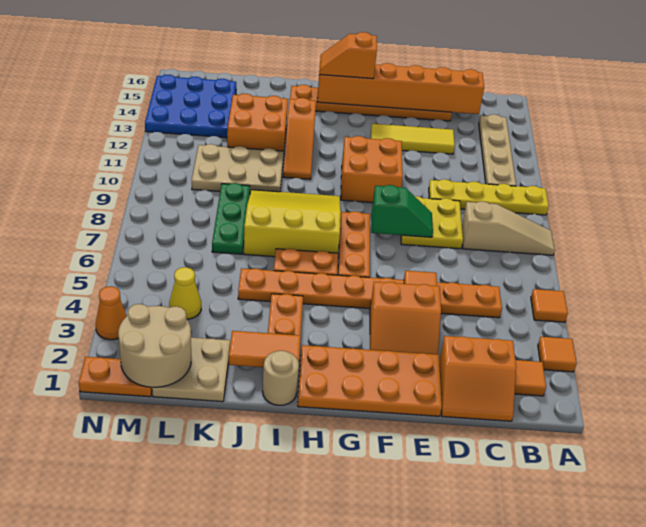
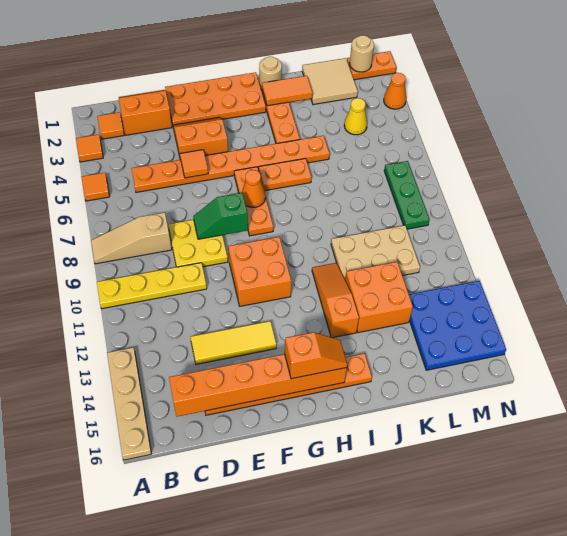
tan plate B11:B14 level 1 -> tan plate A13:A16 level 1
none -> orange cone G7 level 2
yellow slope H7:J9 level 1 top 7 -> none
tan plate K1:L2 level 1 -> tan tile K1:L2 level 1
green plate K7:K9 level 1 -> green plate M7:M9 level 1
tan round brick L1:M2 level 2 -> tan round brick M1 level 2

